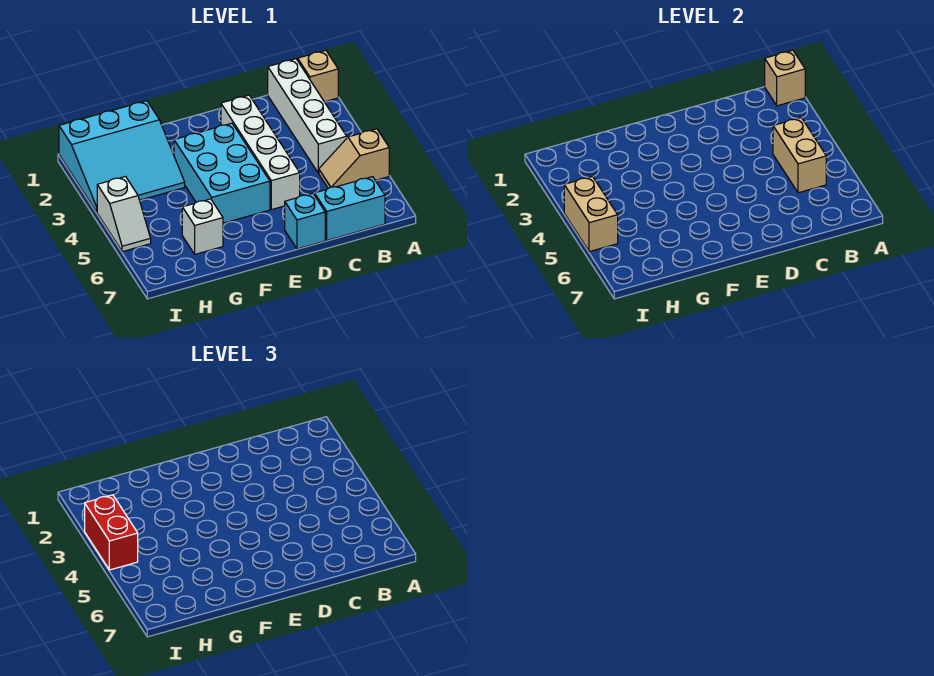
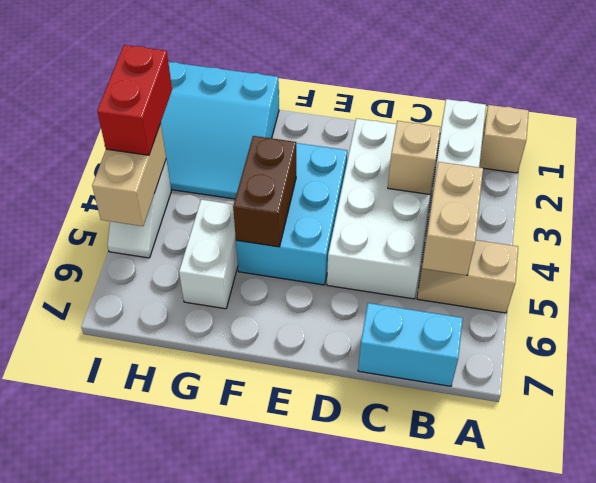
tan brick A1 level 2 -> tan brick C3 level 2
white brick D2:D5 level 1 -> white brick C2:D5 level 1
cyan brick D7 level 1 -> none
none -> brown brick F4:F5 level 2
white brick G6 level 1 -> white brick G5:G6 level 1

